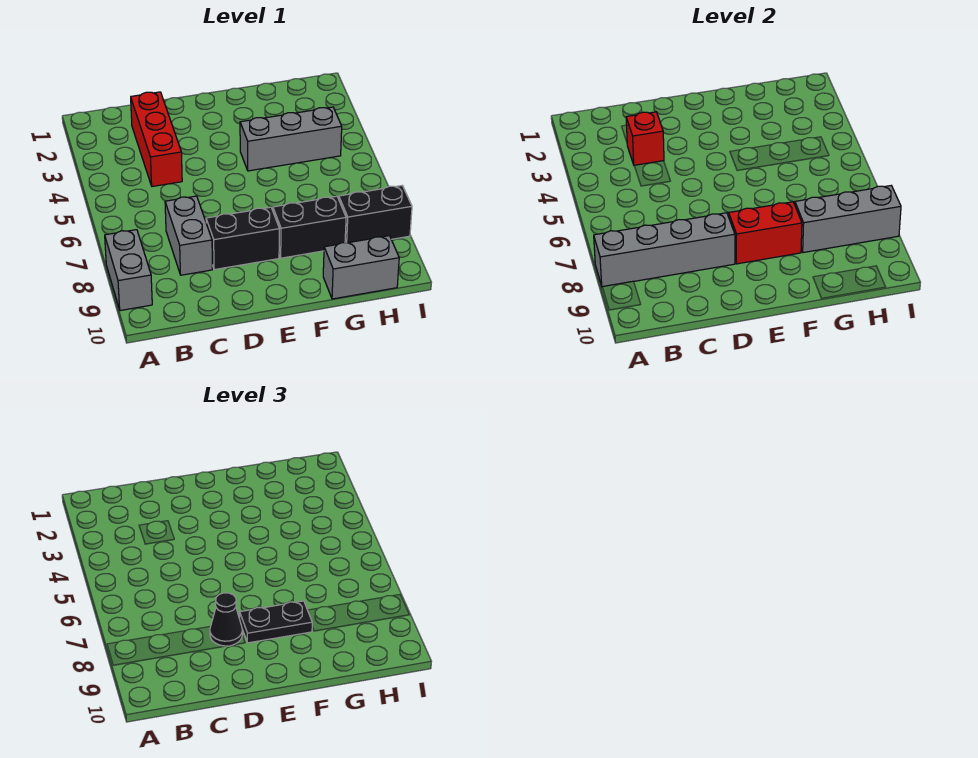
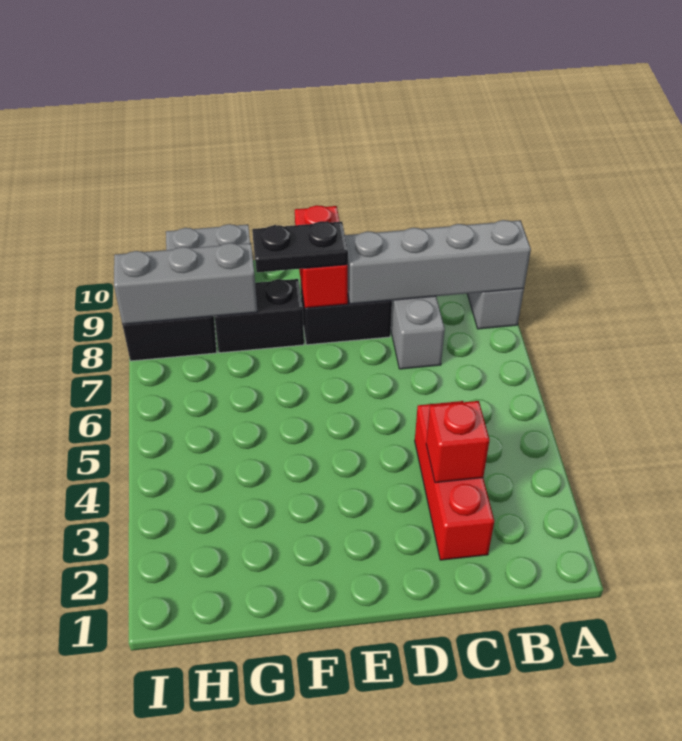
black cone D8 level 3 -> none
red brick E8:F8 level 2 -> red brick E8:E9 level 2
grey brick F4:H4 level 1 -> none

